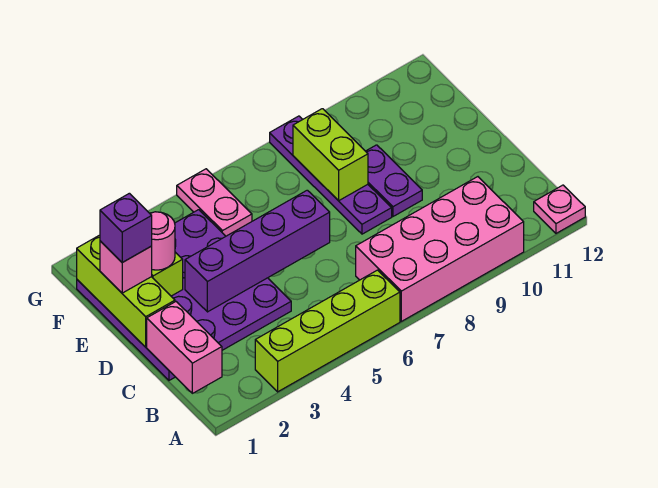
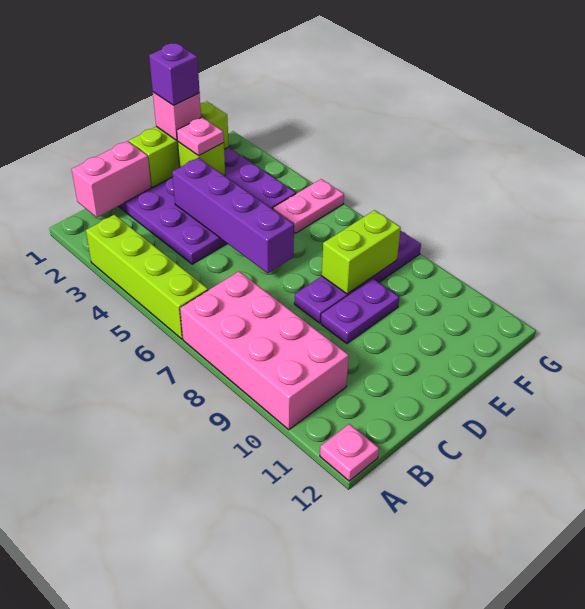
pink round brick E2 level 3 -> pink plate E2 level 3

